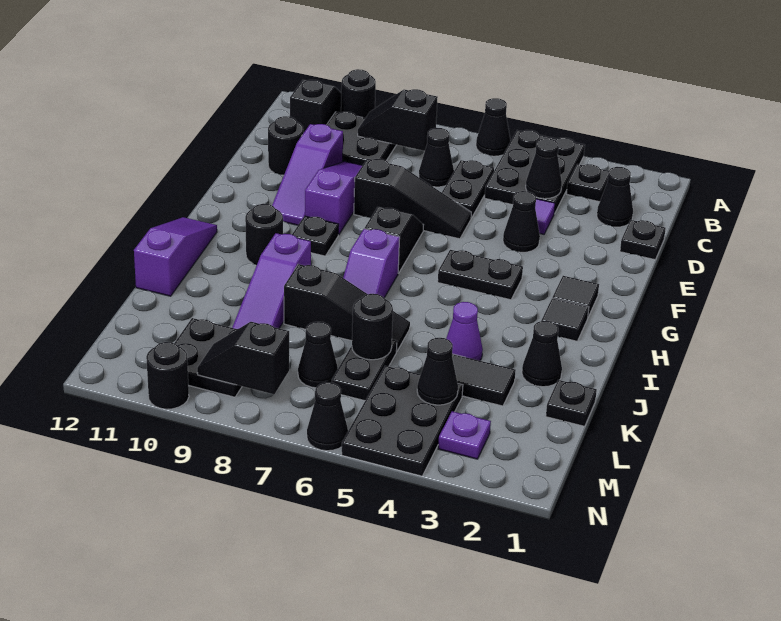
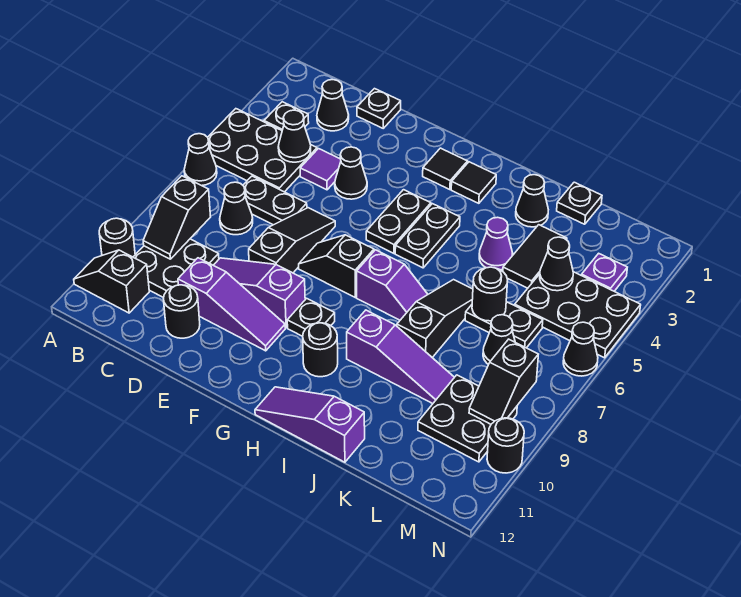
none -> black plate H4:H5 level 1

